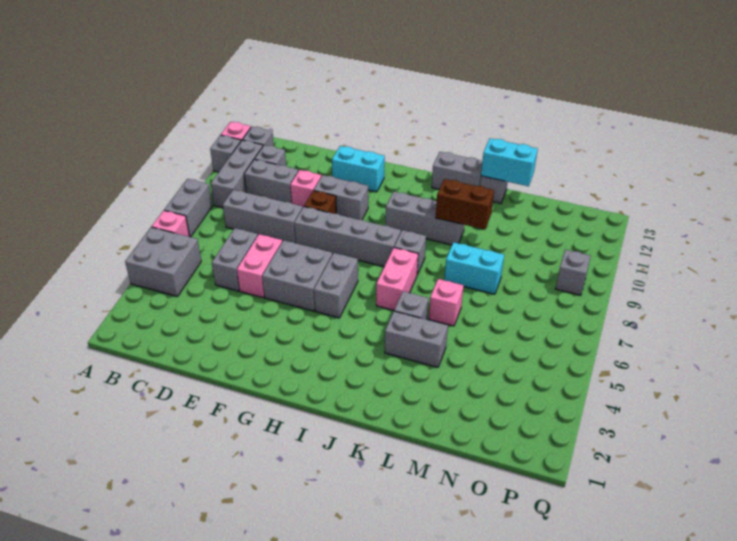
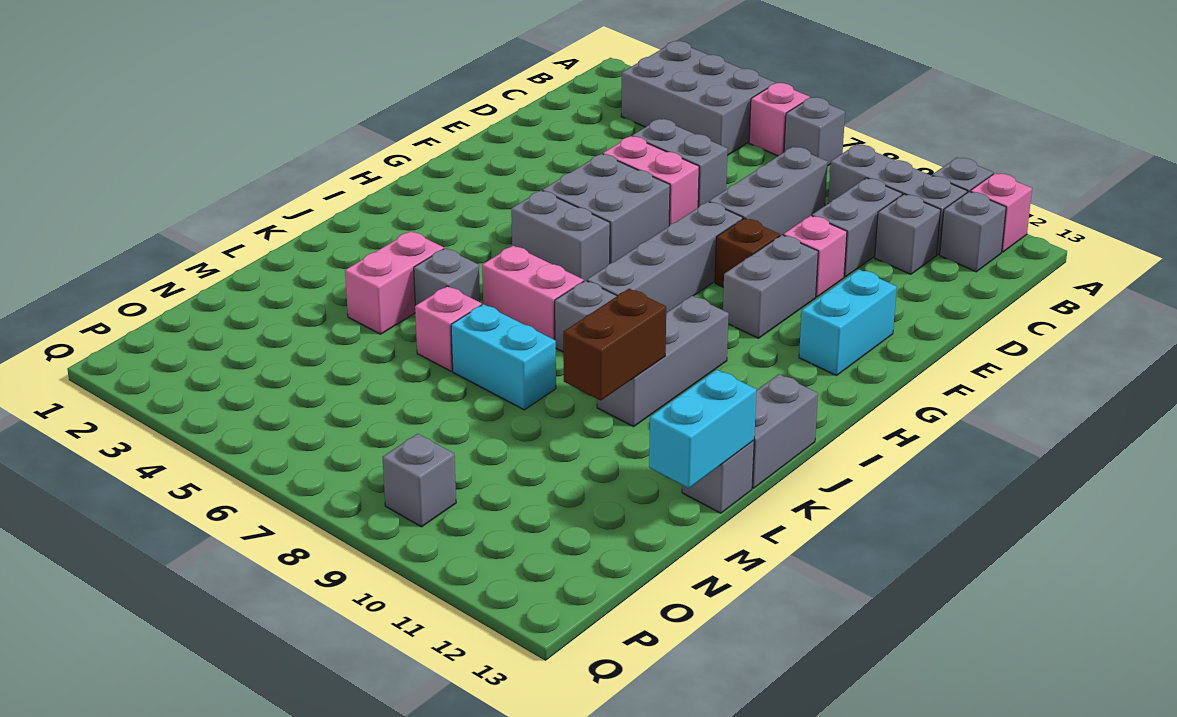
grey brick A4:B5 level 1 -> grey brick A3:B5 level 1
grey brick A7:A8 level 1 -> grey brick A7 level 1
grey brick K4:L4 level 1 -> pink brick K4:L4 level 1
cyan brick L8:M8 level 1 -> cyan brick L7:L8 level 1

